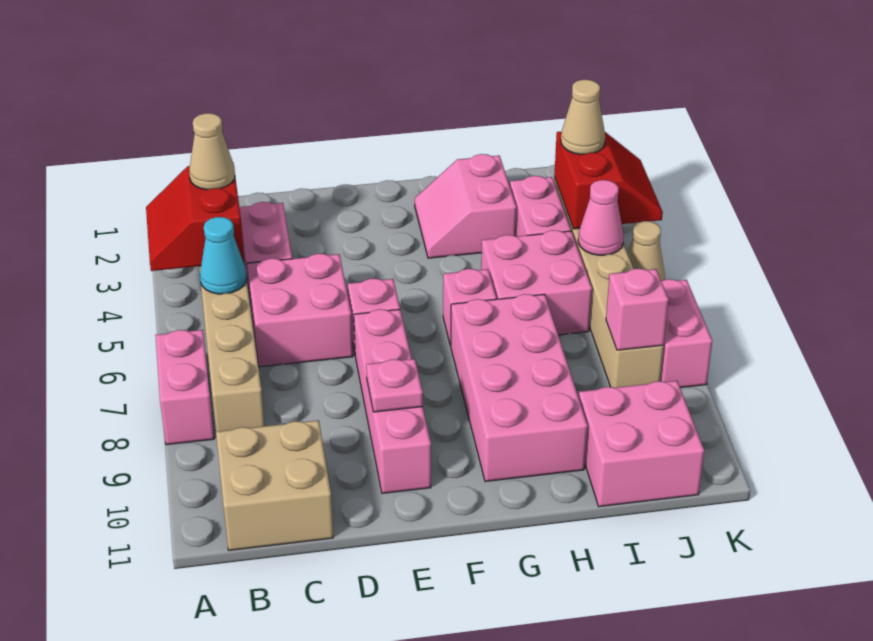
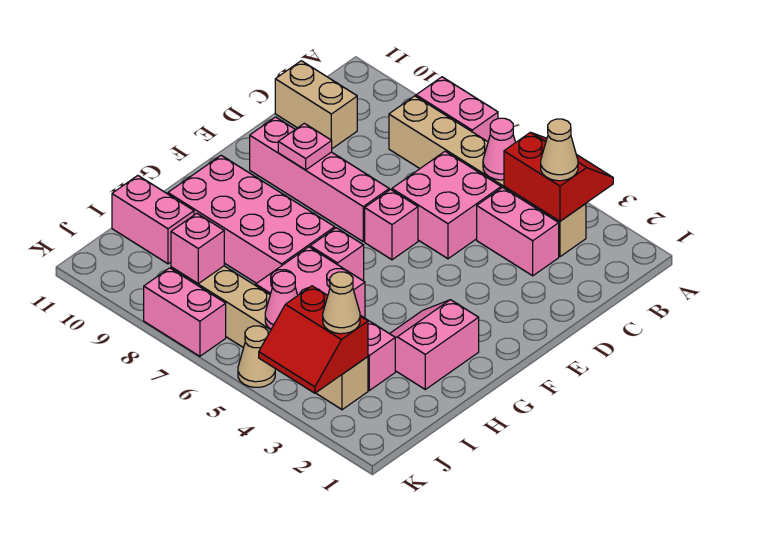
cyan cone B5 level 2 -> pink cone B5 level 2
tan brick B10:C11 level 1 -> tan brick C10:C11 level 1
pink slope G2:H3 level 1 top H -> pink slope G2:H3 level 1 top 2
pink brick I10:J11 level 1 -> pink brick I10:I11 level 1

